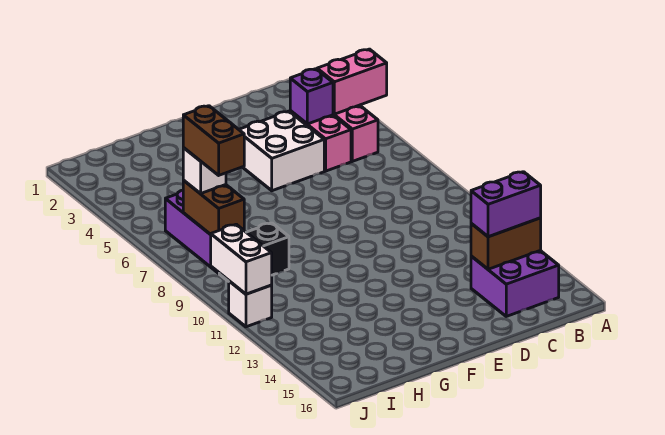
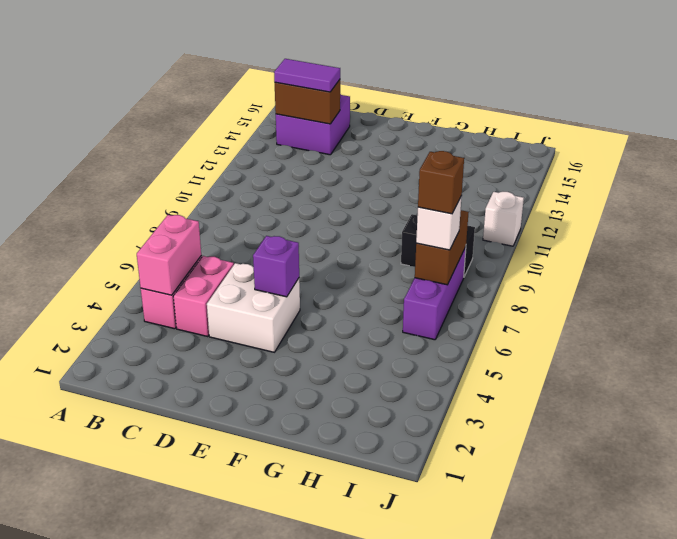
pink brick A4:B4 level 2 -> pink brick B4:B5 level 2
purple brick B14:C14 level 3 -> purple tile B14:C14 level 3
purple brick C4 level 2 -> purple brick E5 level 2
brown brick I7:I8 level 4 -> brown brick I7 level 4
white brick J10:J11 level 2 -> none

